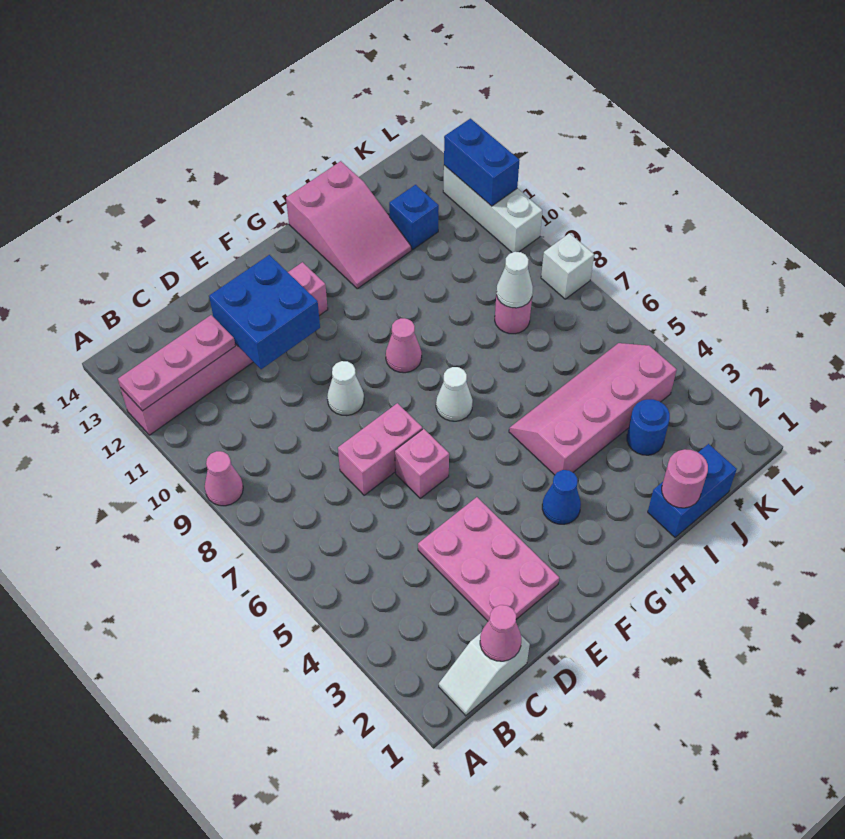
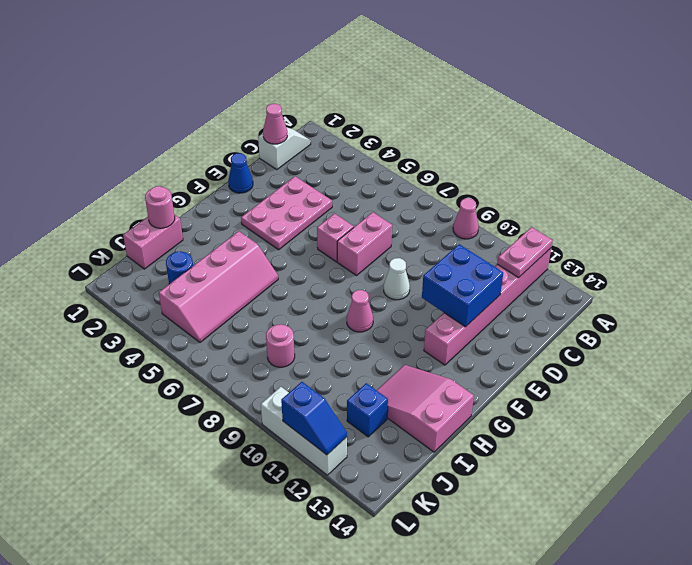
pink plate A12:C12 level 2 -> pink plate A12:B12 level 2
pink plate D2:E4 level 1 -> pink plate D3:F4 level 1
blue cone G3 level 1 -> blue cone E1 level 1
white cone G7 level 1 -> none
blue brick I1:J1 level 1 -> pink brick I1:J1 level 1
white cone J8 level 2 -> none
white brick L8 level 1 -> none
blue brick L11:L12 level 2 -> blue slope L11:L12 level 2 top 11

